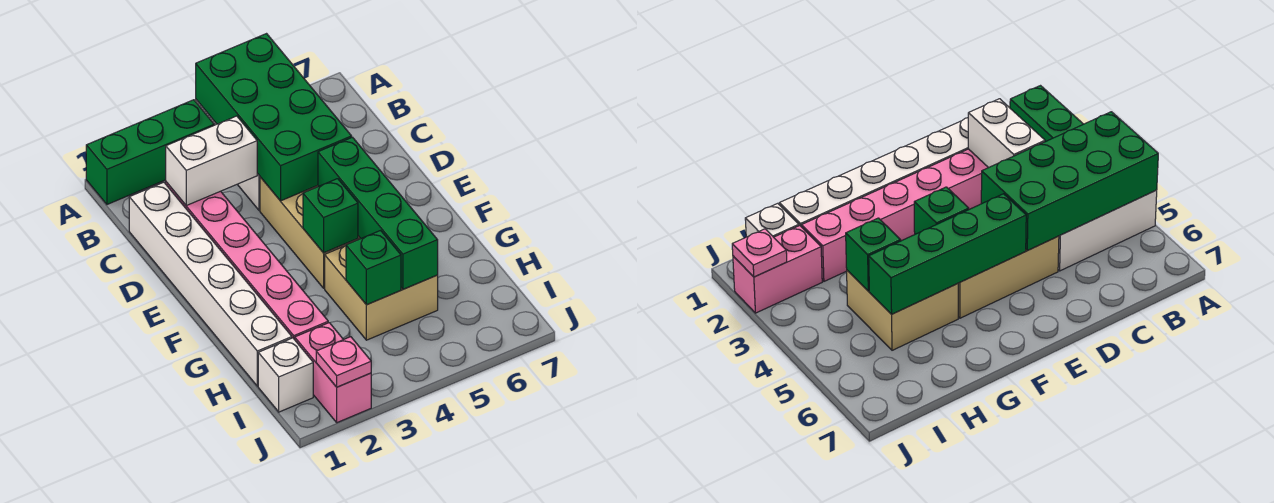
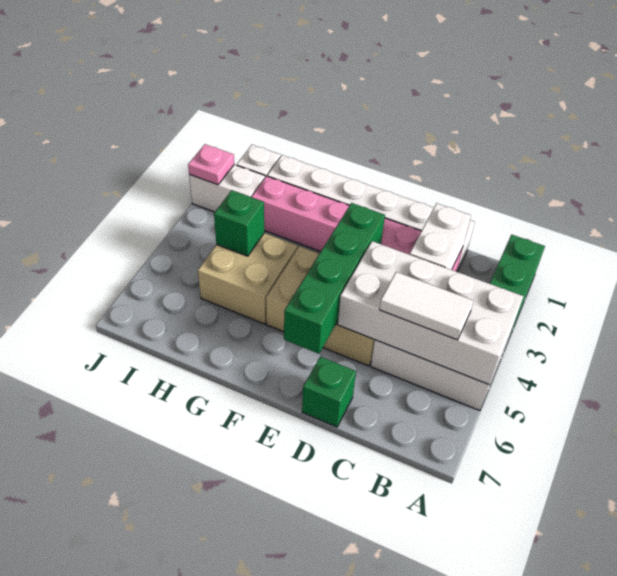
green brick A4:D5 level 2 -> white brick A4:D5 level 2
none -> white tile B5:C5 level 3
green brick E5:H5 level 2 -> green brick E3:E6 level 2
green brick F4 level 2 -> green brick D7 level 1
pink brick I2:J2 level 1 -> white brick I2:J2 level 1

